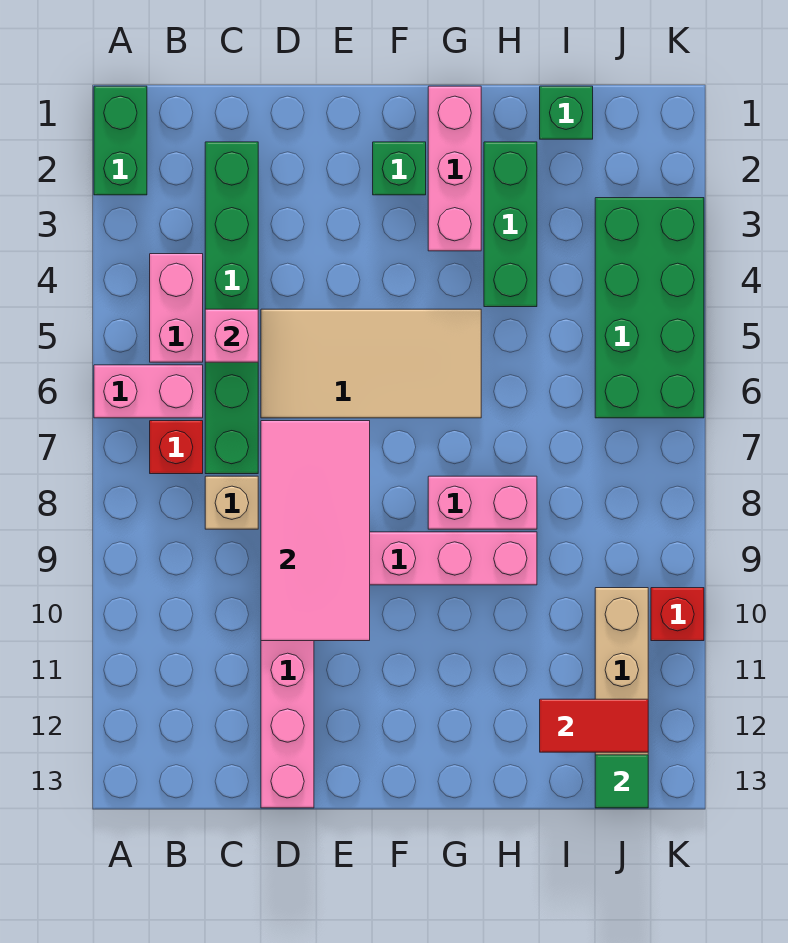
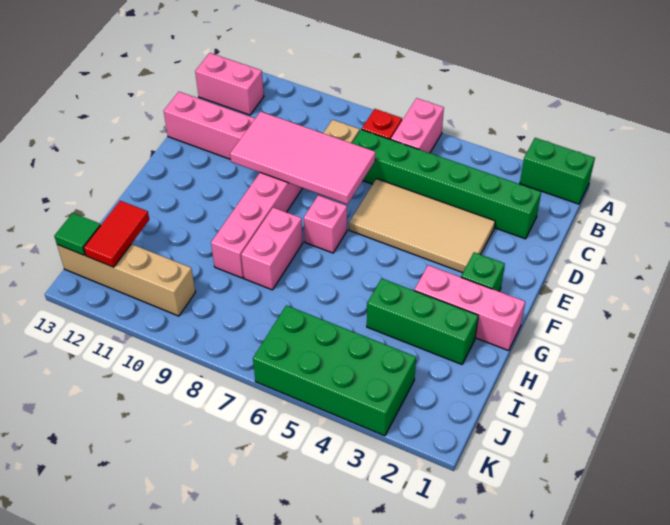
pink brick B4:B5 level 1 -> pink brick B12:B13 level 1
pink brick C5 level 2 -> pink brick F7 level 1
tan tile D5:G6 level 1 -> tan tile D3:E6 level 1
green brick I1 level 1 -> none
red brick K10 level 1 -> none

